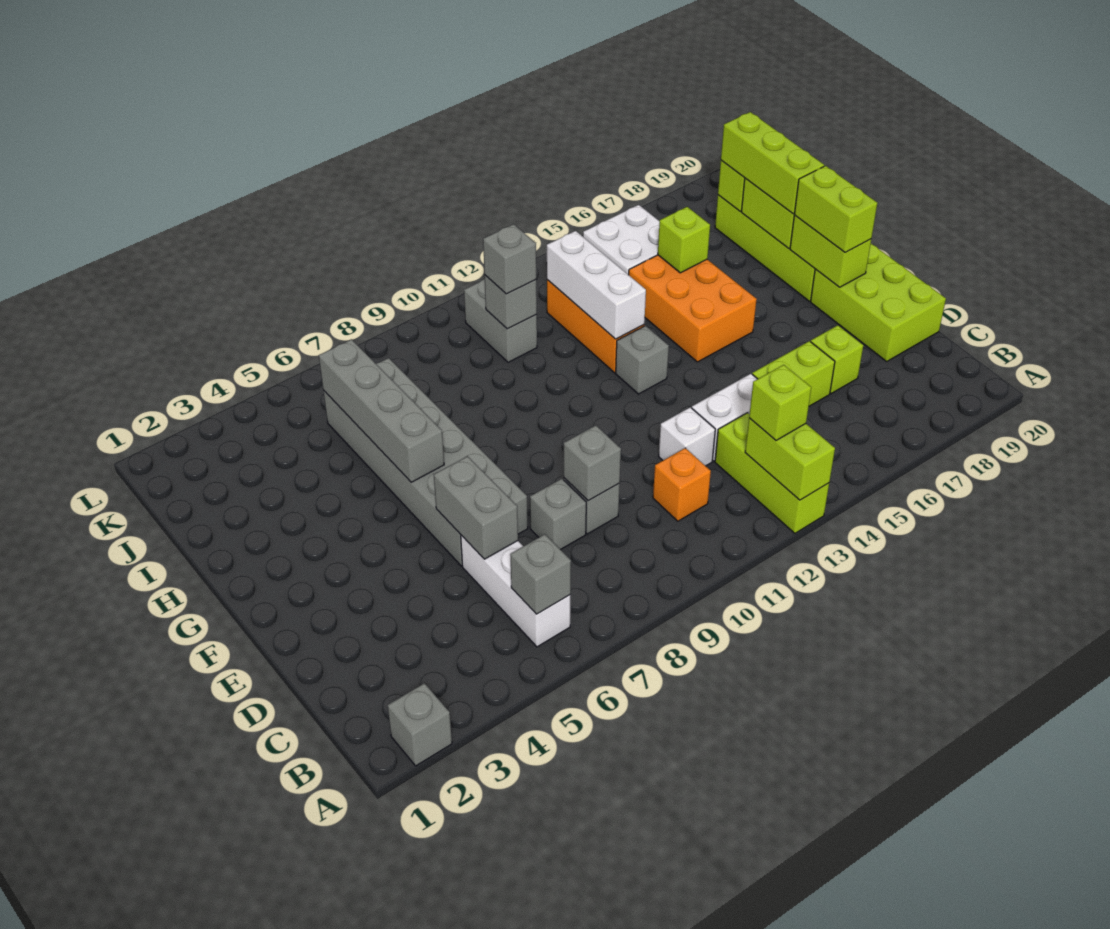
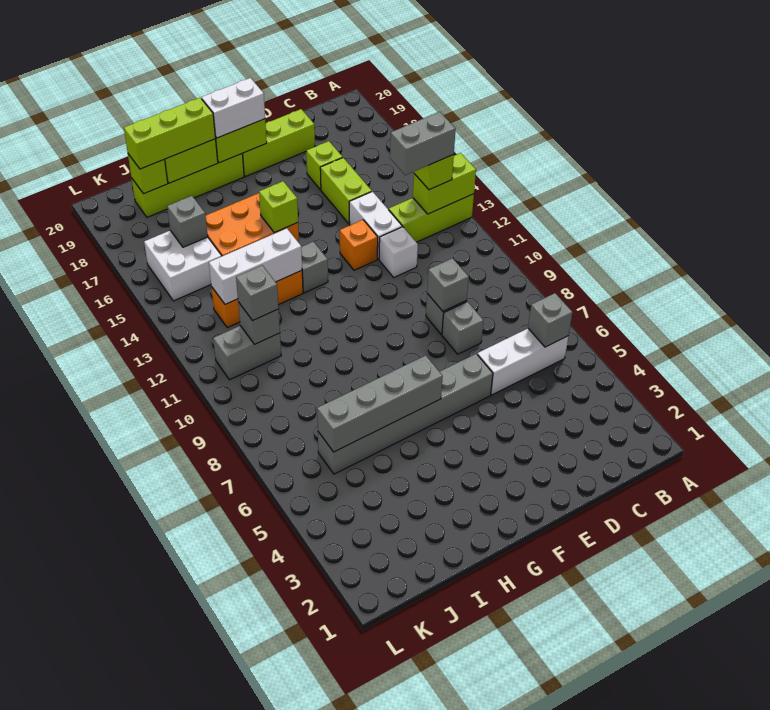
grey brick A2 level 1 -> grey brick J16 level 2
orange brick C11 level 1 -> orange brick E13 level 1
grey brick D6:E6 level 2 -> grey brick B13:C13 level 4
lime brick D19:F20 level 1 -> lime brick D19:F19 level 1
grey brick E6:J7 level 1 -> grey brick E6:J6 level 1
lime brick F19:G19 level 3 -> white brick F19:G19 level 3
lime brick I16 level 2 -> lime brick G15 level 2

